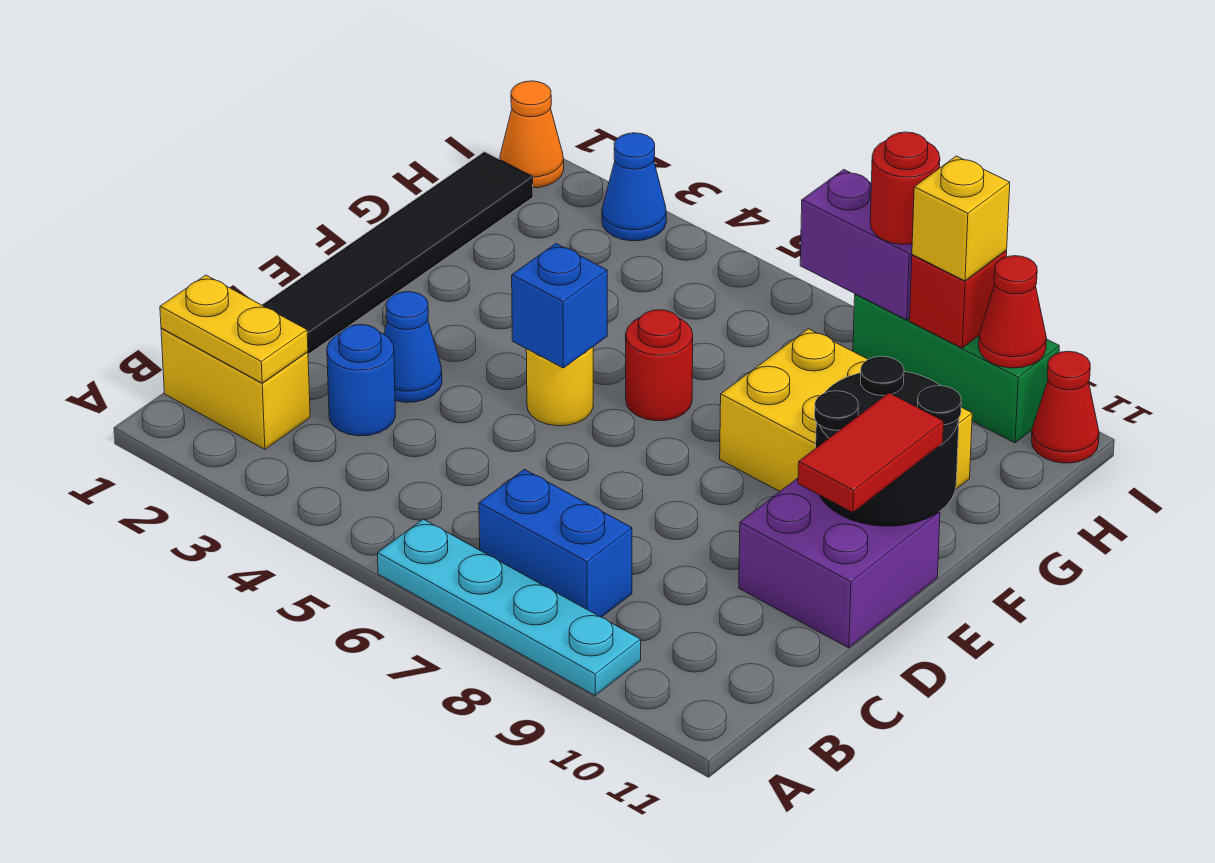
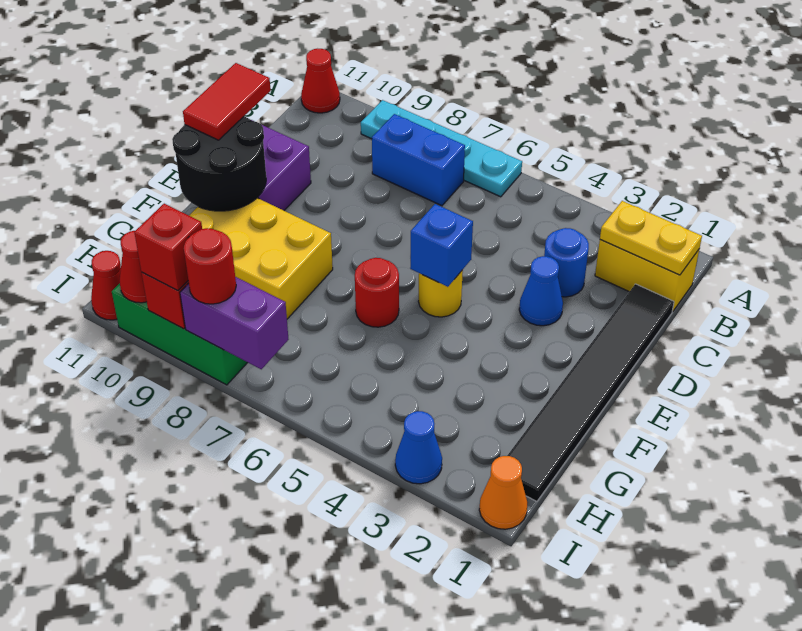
none -> red cone A11 level 1
yellow brick I9 level 3 -> red brick I9 level 3

